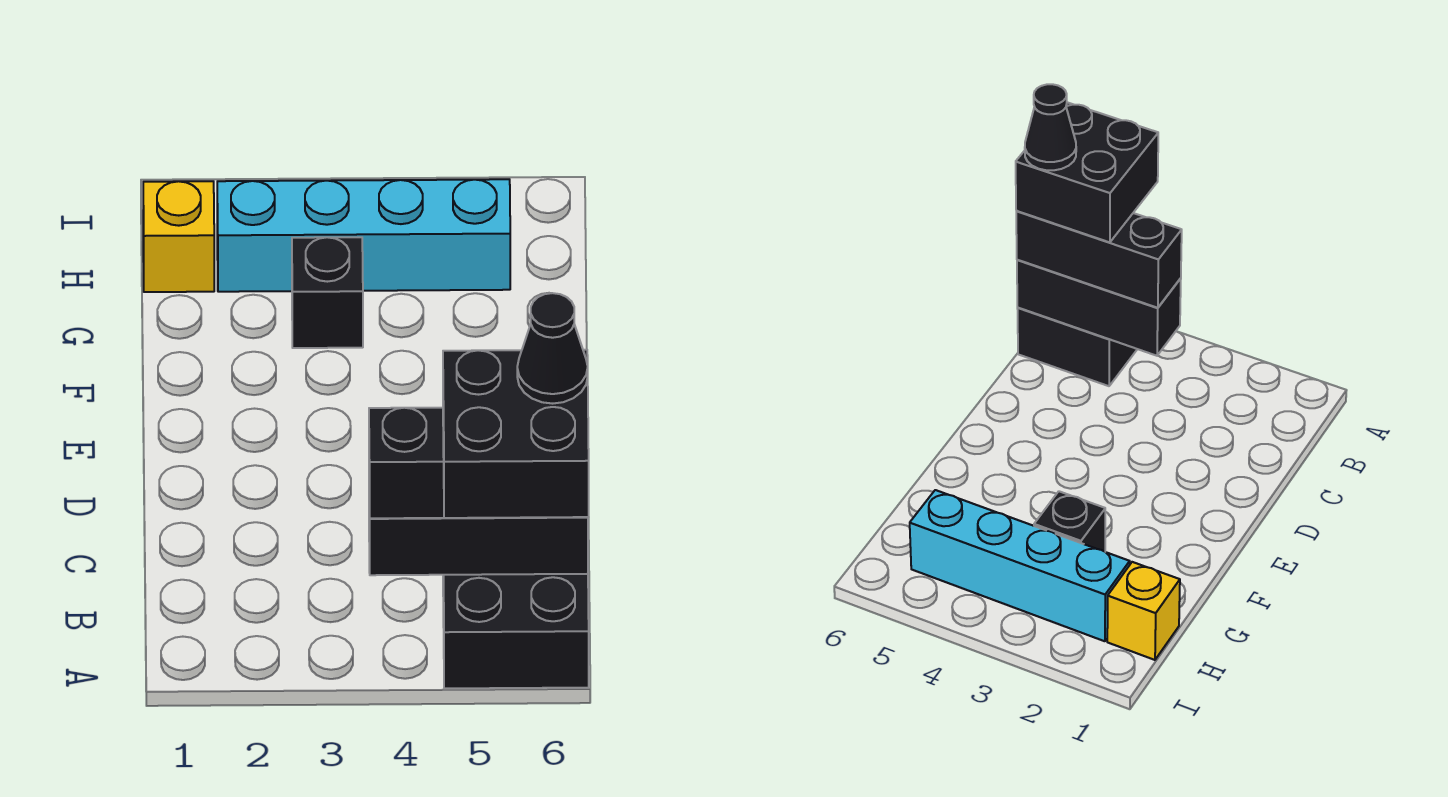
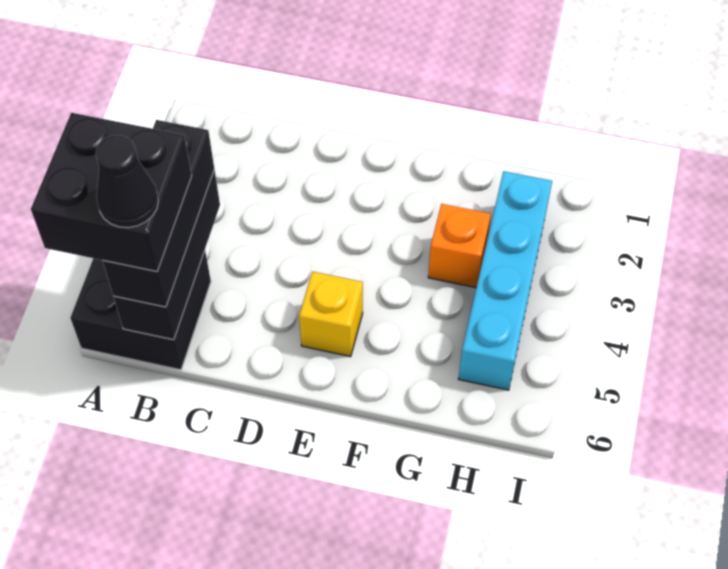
black brick G3 level 1 -> orange brick G3 level 1
yellow brick H1 level 1 -> yellow brick E5 level 1

